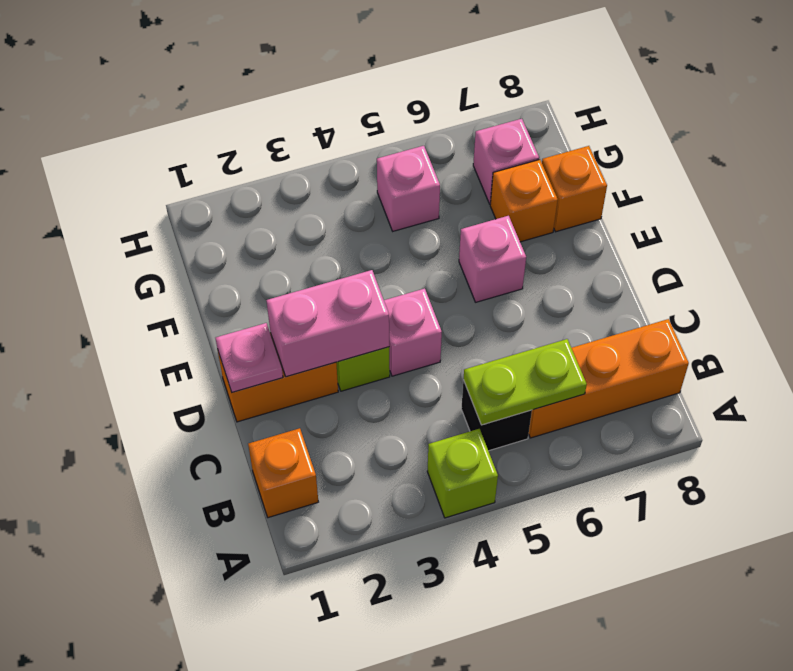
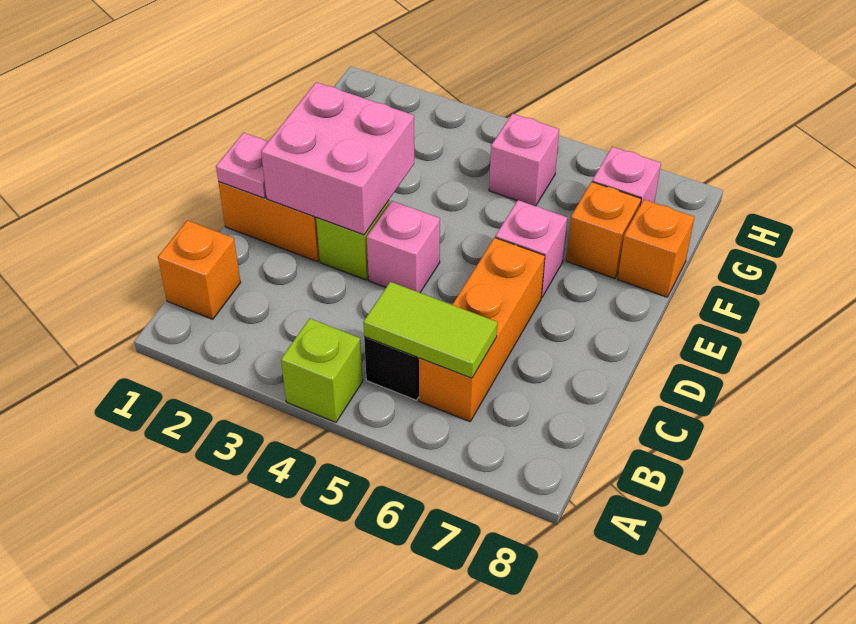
lime plate B5:B6 level 2 -> lime tile B5:B6 level 2
orange brick B6:B8 level 1 -> orange brick B6:D6 level 1
pink brick D2:D3 level 2 -> pink brick D2:E3 level 2

